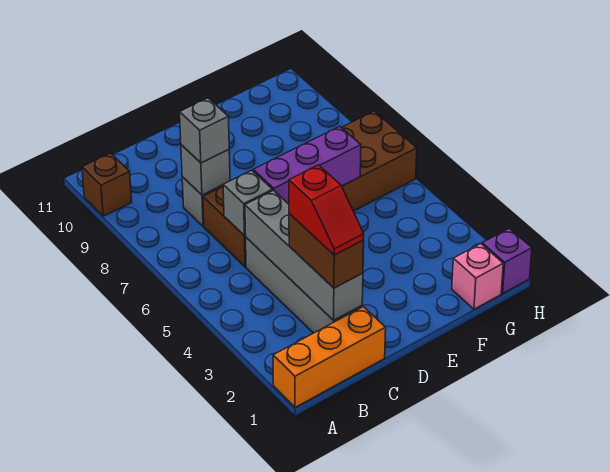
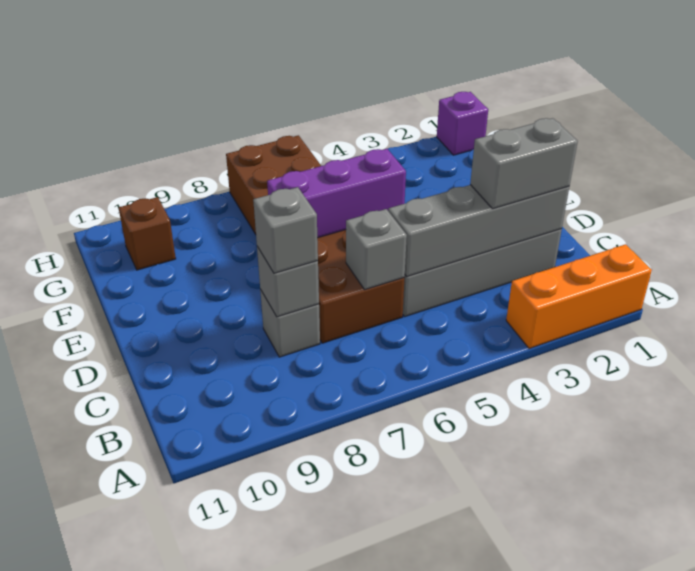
orange brick A1:C1 level 1 -> orange brick A1:A3 level 1
brown brick A10 level 1 -> brown brick G10 level 1
brown brick C2:C3 level 3 -> grey brick C2:C3 level 3
red slope C2:C3 level 4 top 3 -> none
purple brick D6:F6 level 2 -> purple brick E5:E7 level 2
pink brick G1 level 1 -> none

